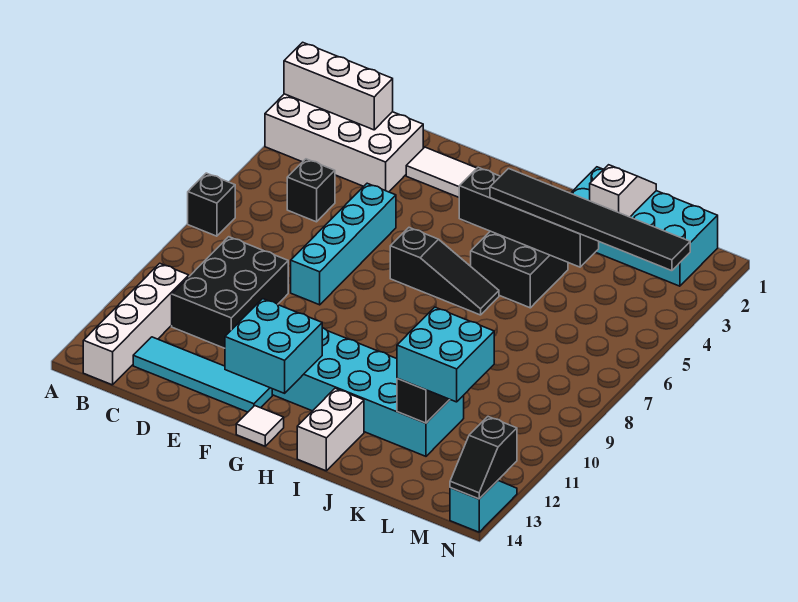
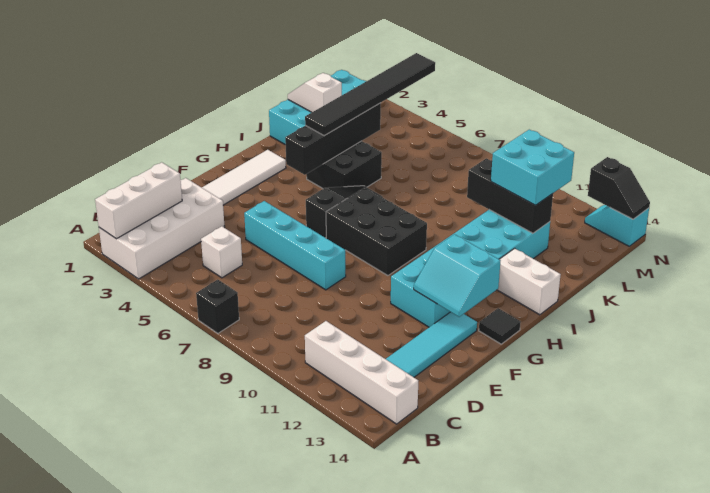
black brick C5 level 1 -> white brick C5 level 1
black brick C9:D11 level 1 -> black brick G7:H9 level 1
cyan brick F12:G13 level 2 -> cyan slope F12:G13 level 2 top G
white tile G14 level 1 -> black tile G14 level 1

